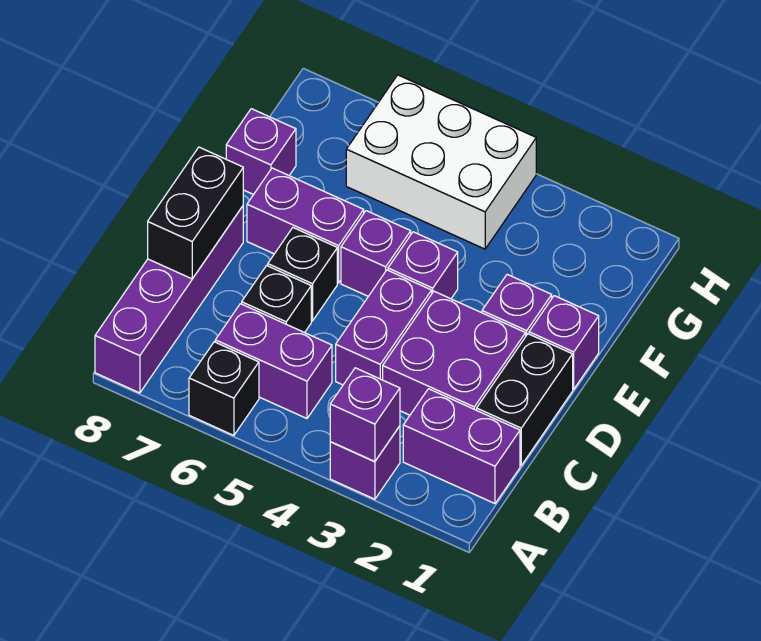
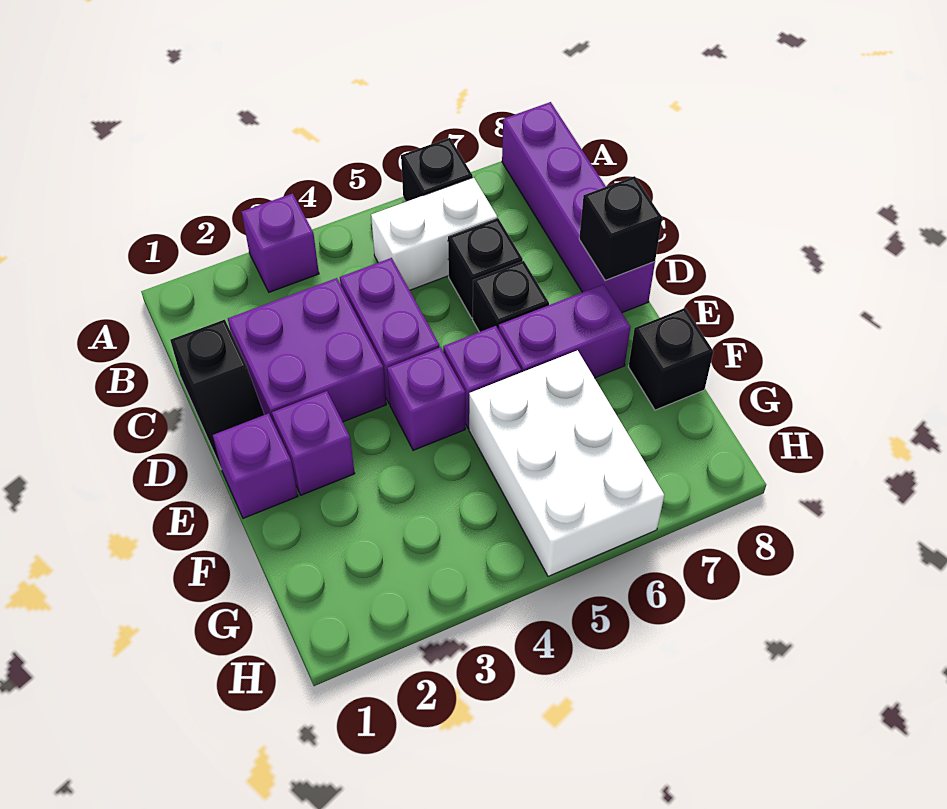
purple brick A3 level 2 -> none
purple brick B1:B2 level 1 -> none
purple brick B5:B6 level 1 -> white brick B5:B6 level 1
black brick C1:D1 level 1 -> black slope C1:D1 level 1 top C
black brick C8:D8 level 2 -> black brick D8 level 2
purple brick F8 level 1 -> black brick F8 level 1
white brick G4:H6 level 1 -> white brick F5:H6 level 1

